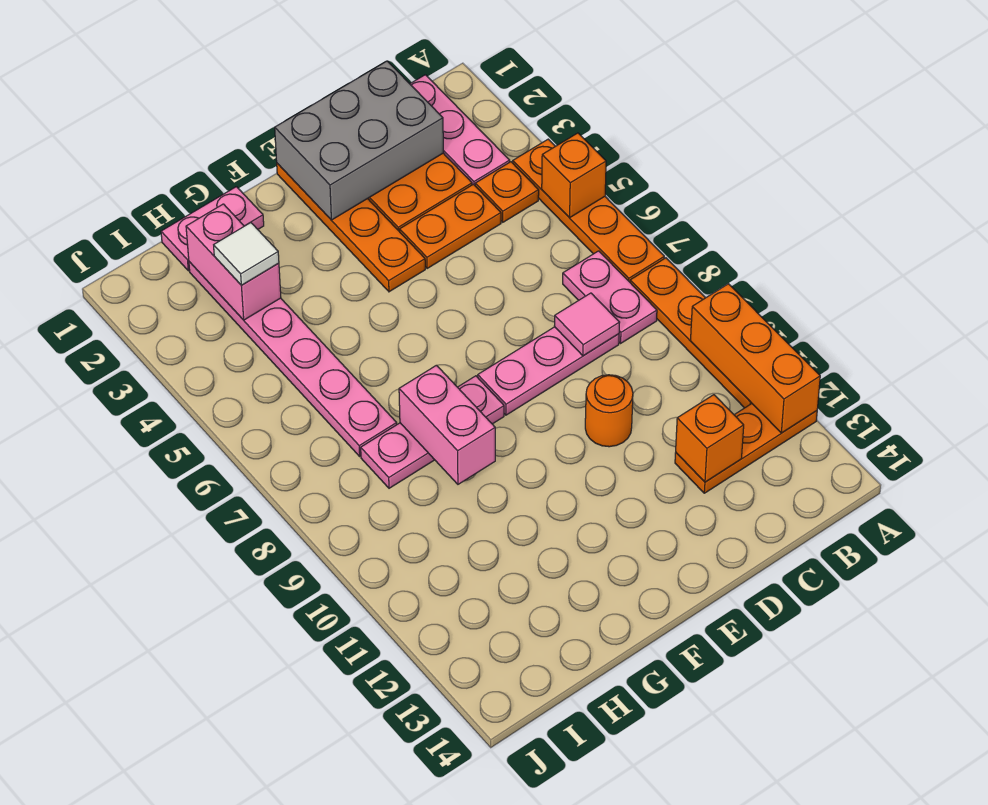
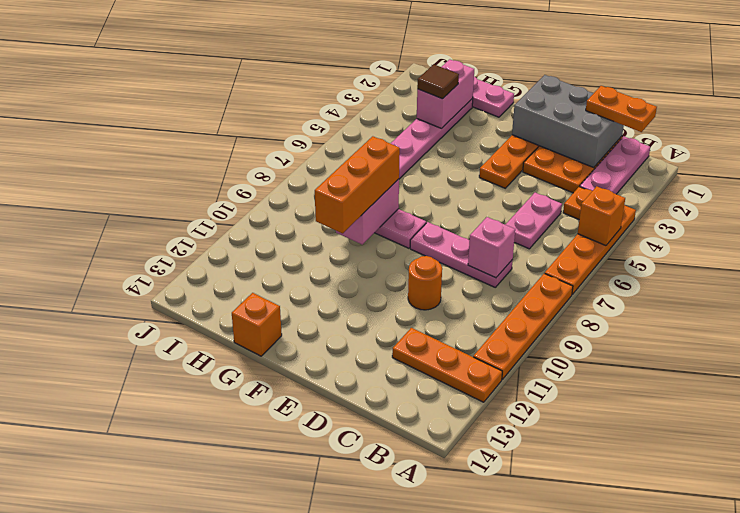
orange brick A10:A12 level 2 -> orange brick G8:G10 level 3
pink plate B7:B8 level 1 -> pink plate C5:C6 level 1
orange plate C4:D4 level 1 -> orange plate B1:C1 level 3
pink tile C8 level 2 -> pink brick C8 level 2
orange brick C12 level 2 -> orange brick G14 level 1
white tile H3 level 3 -> brown tile H3 level 3

